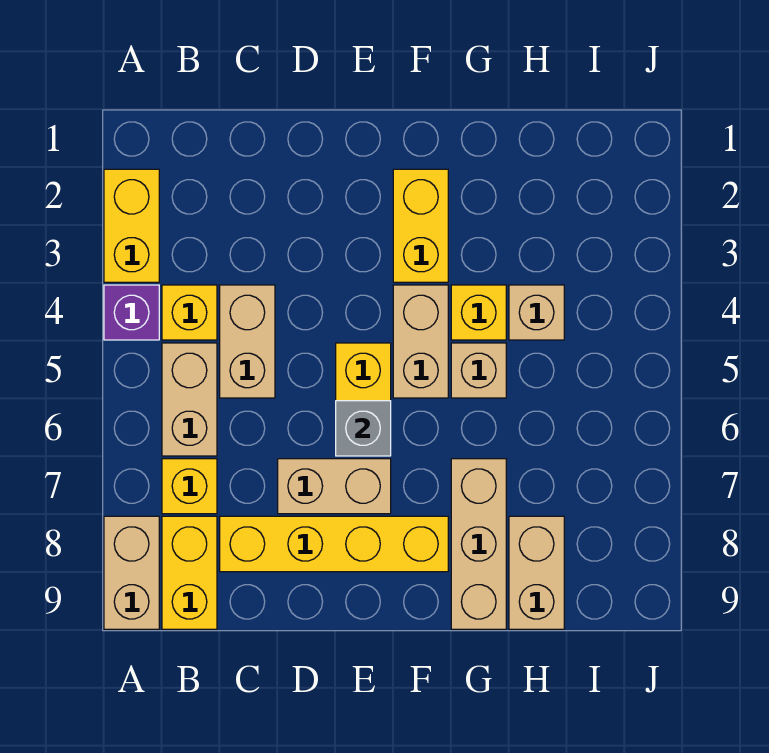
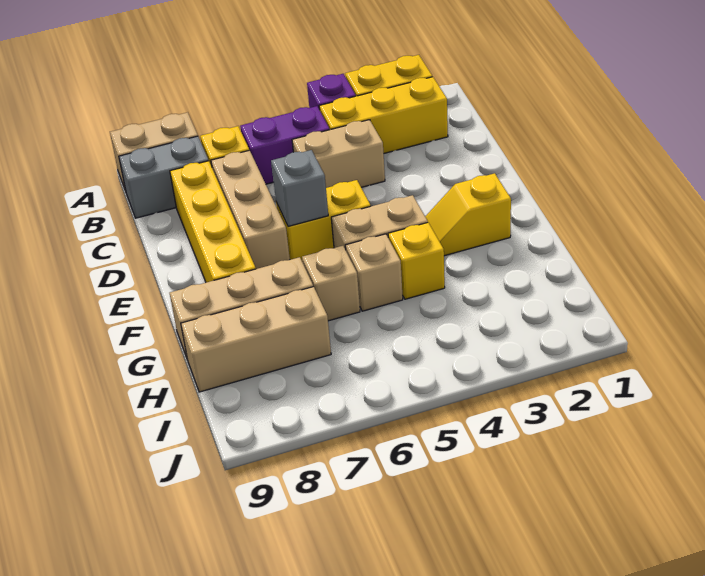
yellow brick B4 level 1 -> yellow brick B2:B4 level 1
tan brick B5:B6 level 1 -> purple brick B5:B6 level 1
yellow brick B8:B9 level 1 -> grey brick B8:B9 level 1
tan brick D7:E7 level 1 -> tan brick C7:E7 level 1
yellow brick F2:F3 level 1 -> yellow slope F2:F3 level 1 top 2
tan brick H4 level 1 -> tan brick G6 level 1
tan brick H8:H9 level 1 -> tan brick H7:H9 level 1

